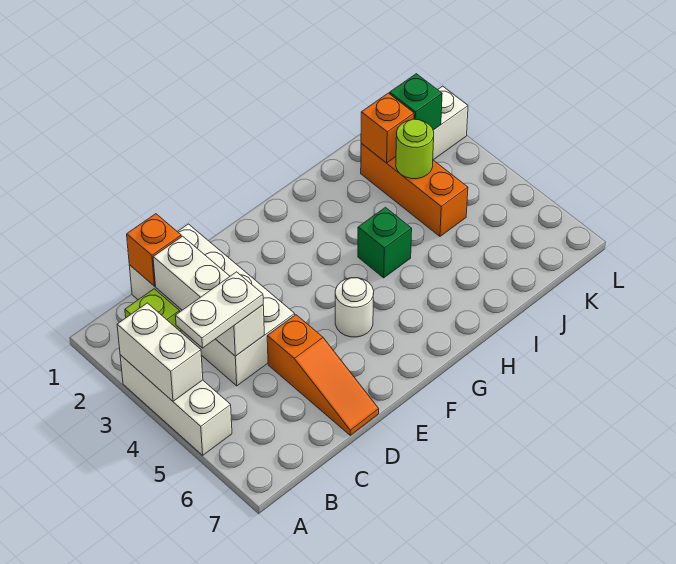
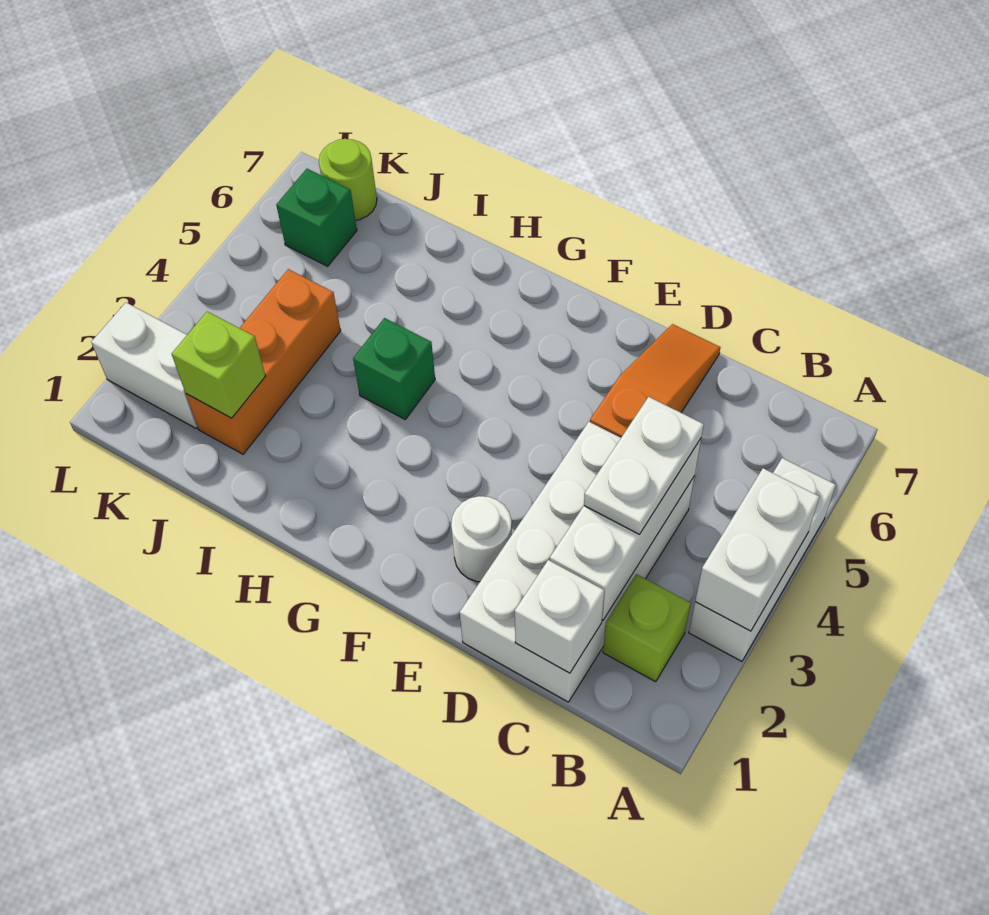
white plate B4:C4 level 3 -> white plate C3:C4 level 3
orange brick C1 level 2 -> white brick C1 level 2
white round brick F5 level 1 -> white round brick E2 level 1
orange brick J2 level 2 -> lime brick J2 level 2
lime round brick J3 level 2 -> lime round brick K7 level 1
green brick K2 level 2 -> green brick K6 level 1

